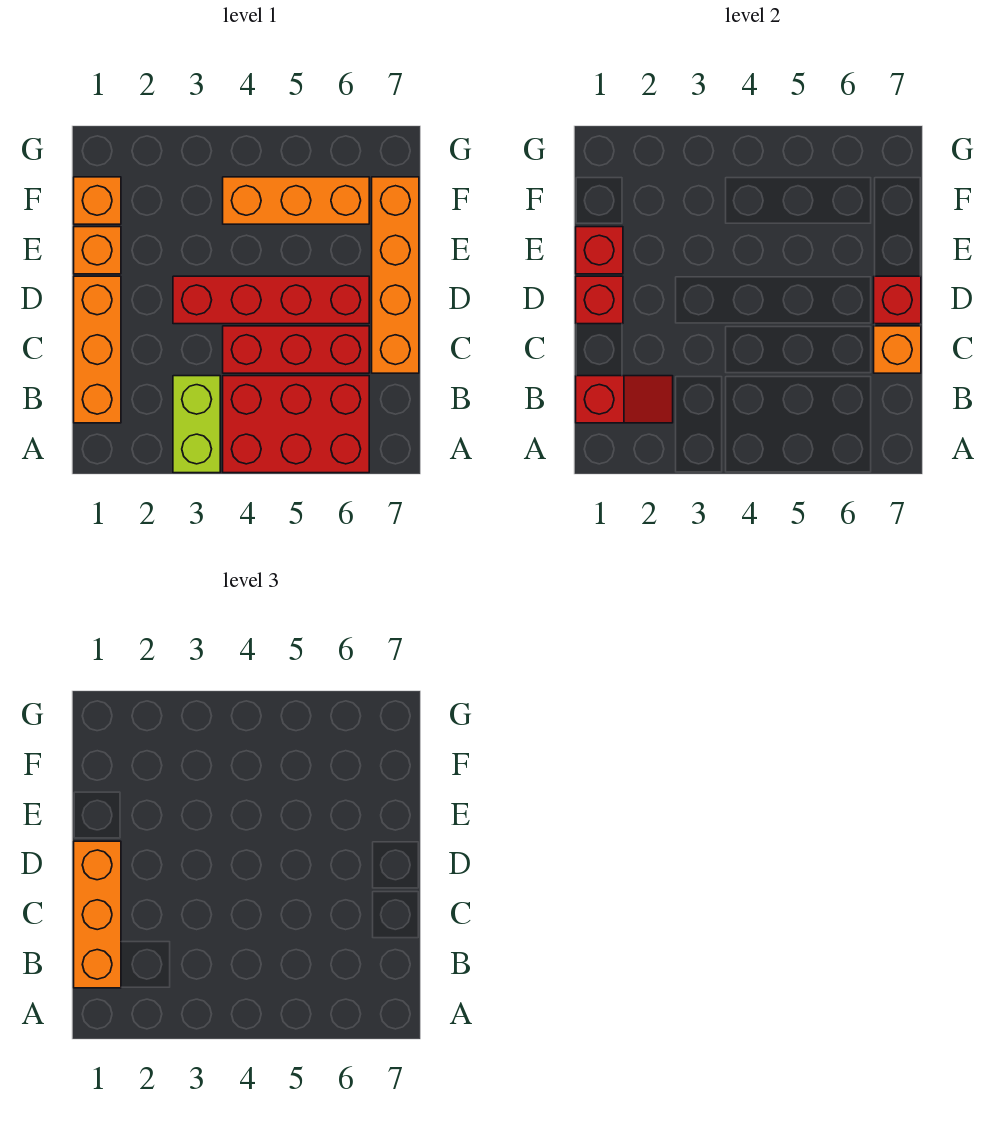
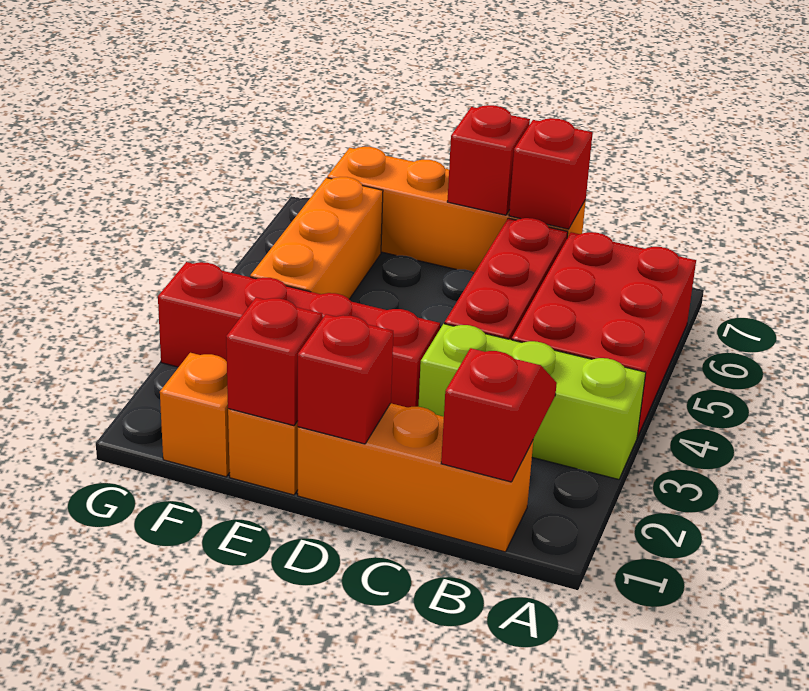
lime brick A3:B3 level 1 -> lime brick A3:C3 level 1
orange brick B1:D1 level 3 -> none
orange brick C7 level 2 -> red brick C7 level 2
red brick D3:D6 level 1 -> red brick D3:G3 level 1

